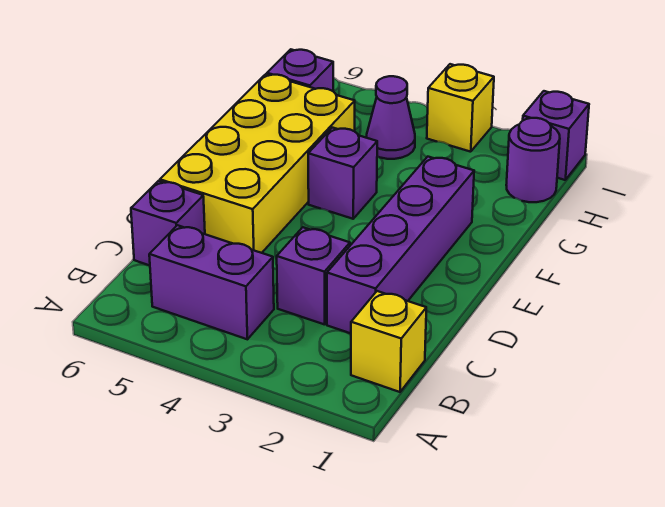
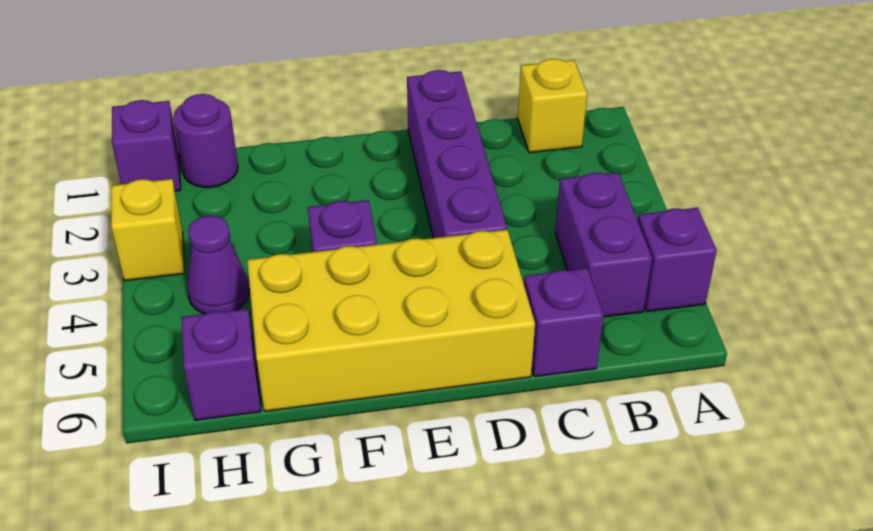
purple brick C2:F2 level 1 -> purple brick D1:D4 level 1
purple brick C3 level 1 -> purple brick A5 level 1

